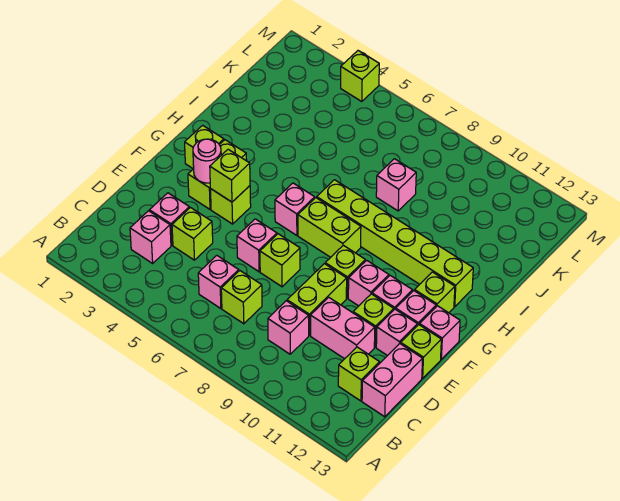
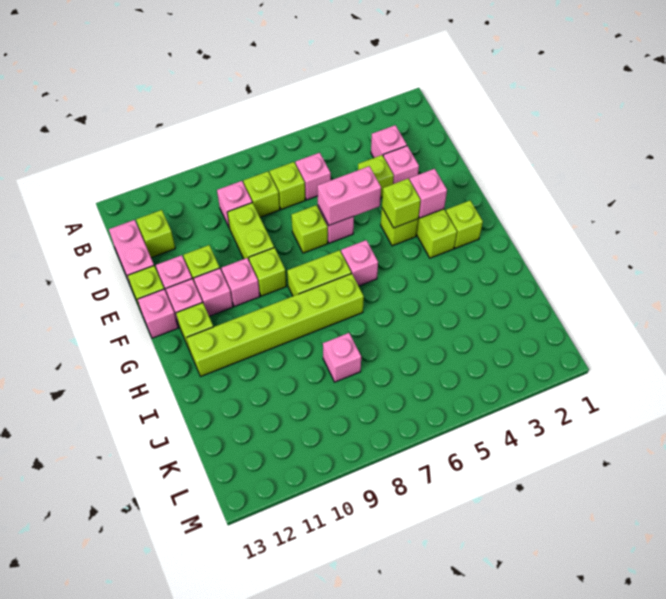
pink brick D10:D11 level 1 -> pink brick E5:E6 level 2
pink round brick F3 level 2 -> pink brick F3 level 2
lime brick M4 level 1 -> lime brick C8 level 1

